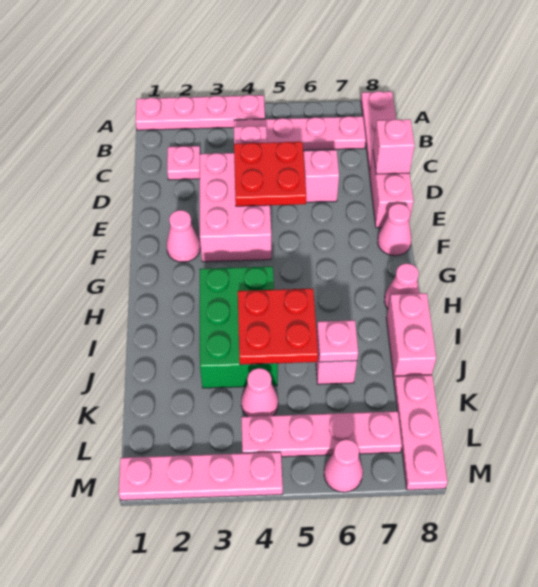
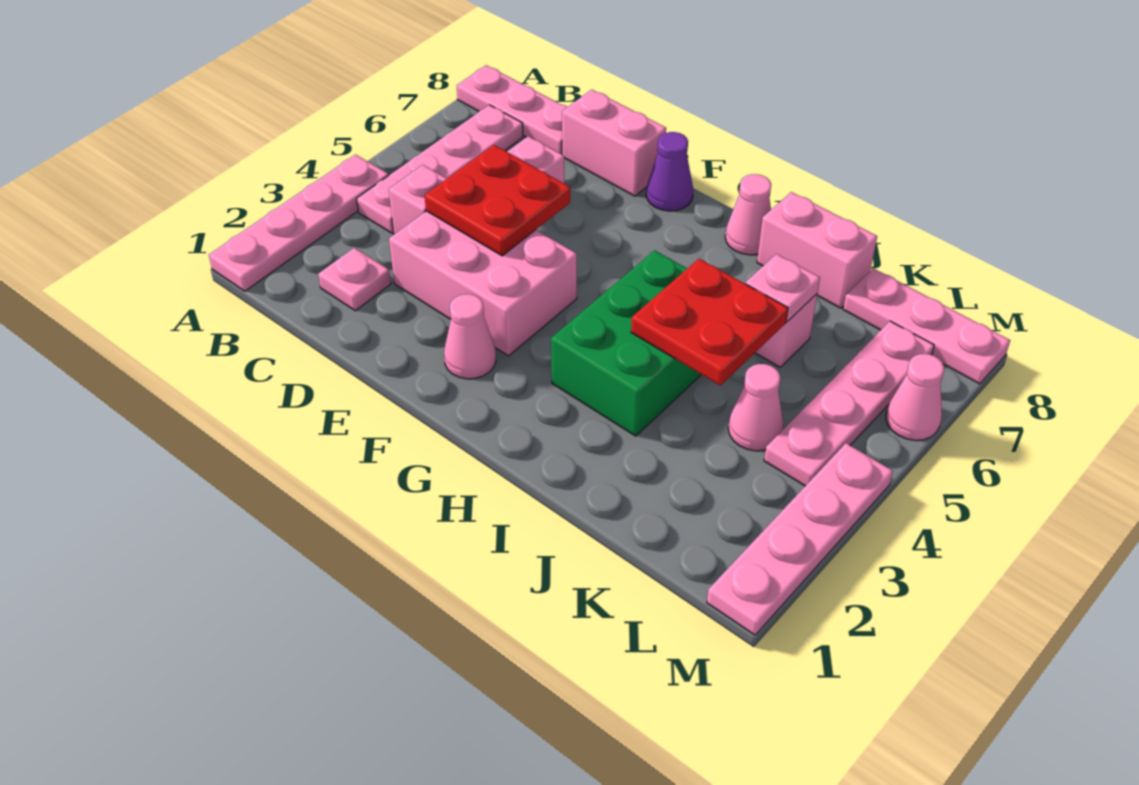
pink brick D8 level 2 -> none
pink cone F8 level 1 -> purple cone F8 level 1
green brick H3:J4 level 1 -> green brick H3:I5 level 1

